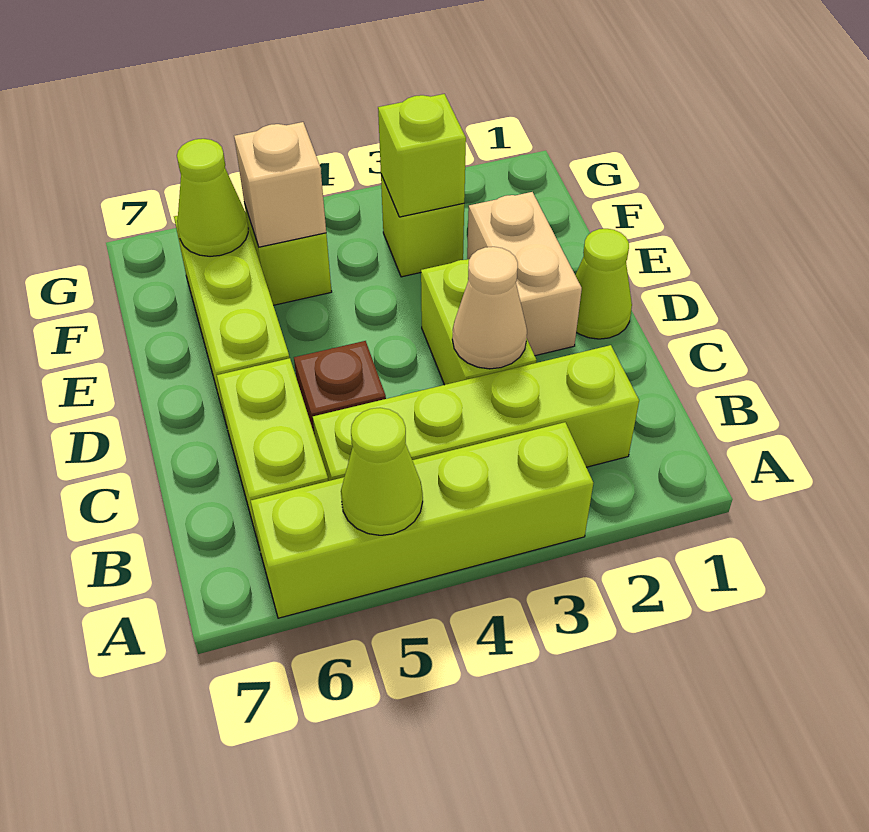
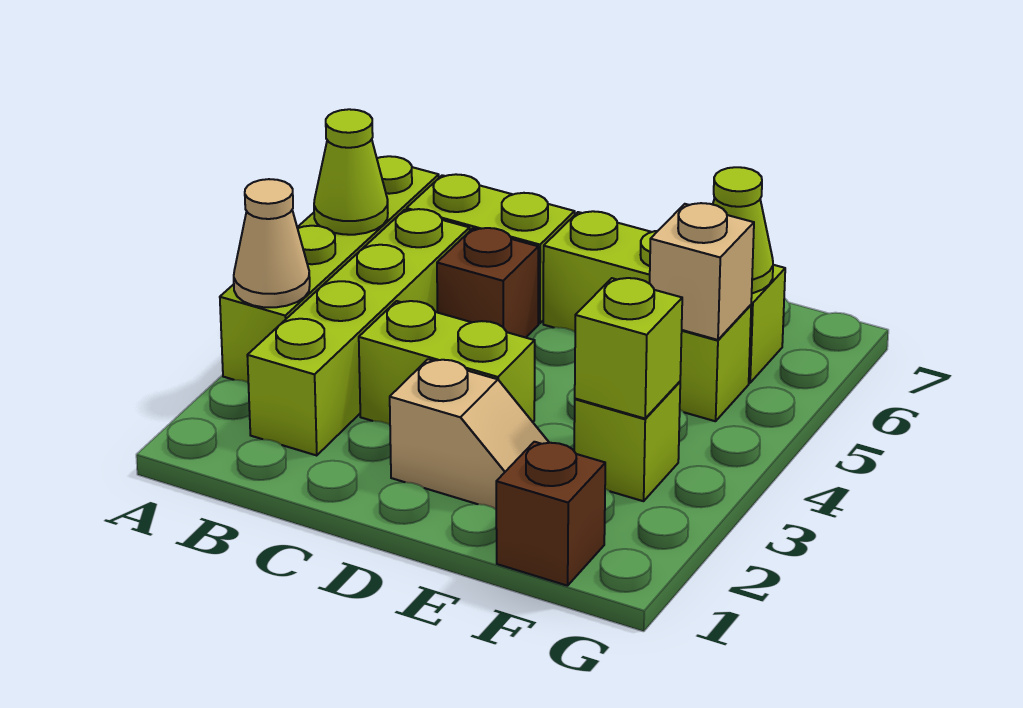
tan cone C3 level 2 -> tan cone A3 level 2
lime cone D1 level 1 -> none
tan brick D2:E2 level 1 -> tan slope D2:E2 level 1 top D
none -> brown brick F1 level 1

